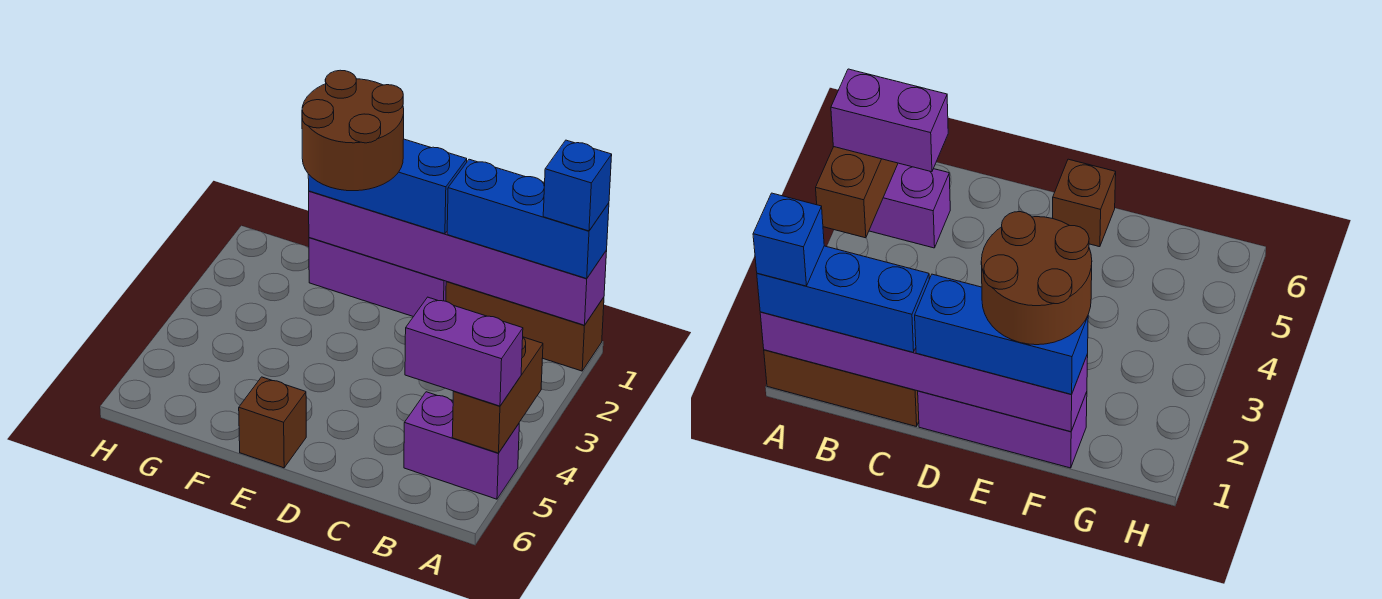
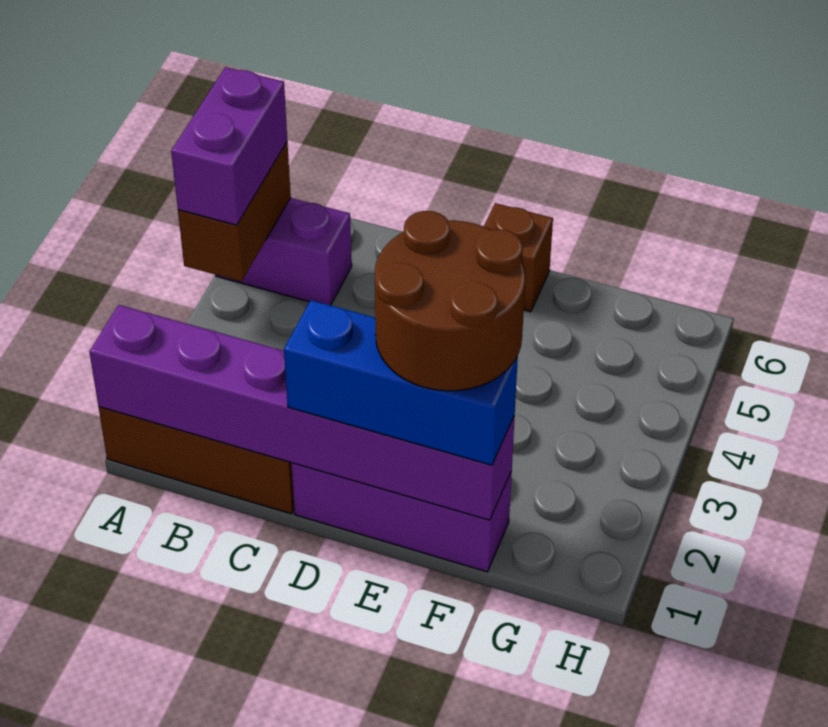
blue brick A1:C1 level 3 -> none
blue brick A1 level 4 -> none
purple brick A5:B5 level 3 -> purple brick A4:A5 level 3

